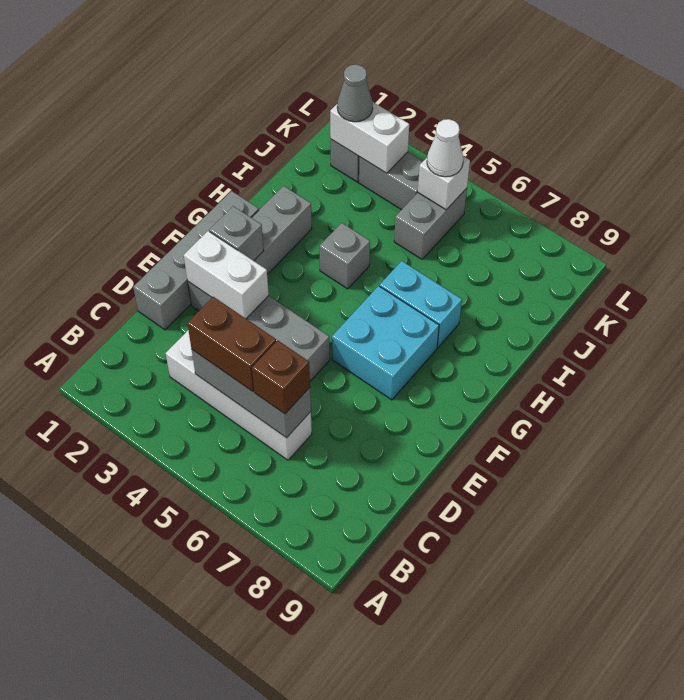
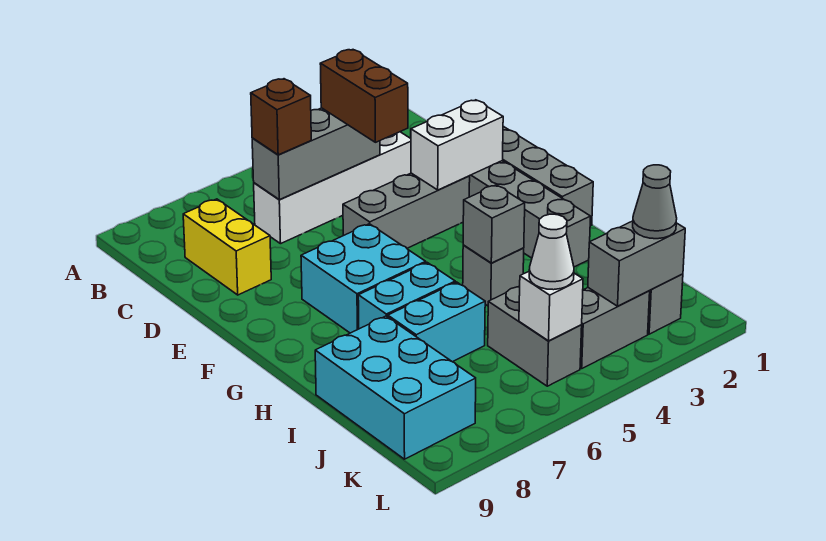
brown brick C4:C5 level 3 -> brown brick C4:D4 level 3
none -> yellow brick C8:D8 level 1
grey brick F2 level 2 -> grey brick H4 level 2
none -> cyan brick I6:I7 level 1
none -> cyan brick I8:K9 level 1
white brick K2:K3 level 2 -> grey brick K2:K3 level 2

